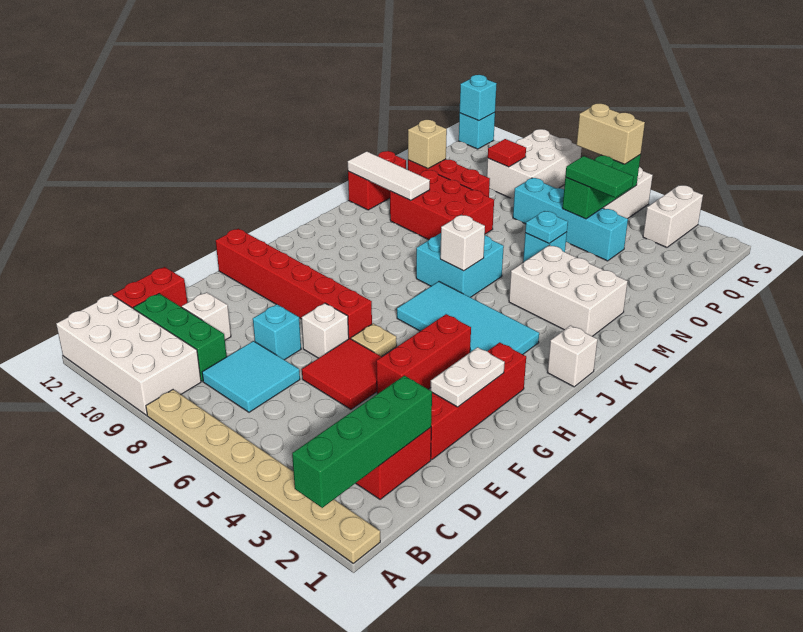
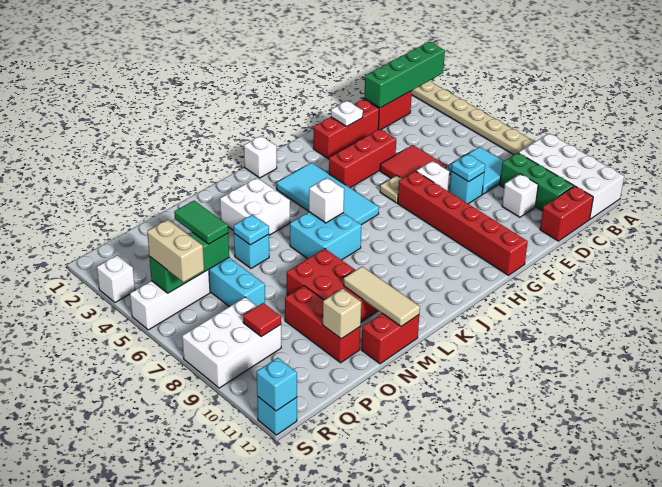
red brick E2:H2 level 1 -> red brick E2:G2 level 1
none -> cyan plate E8 level 2
white plate F2:G2 level 2 -> white plate F2 level 2
white brick L2:M4 level 1 -> white brick L3:M4 level 1
white tile M10:M12 level 2 -> tan tile M10:M12 level 2
white brick R3:S3 level 1 -> white brick S3 level 1

